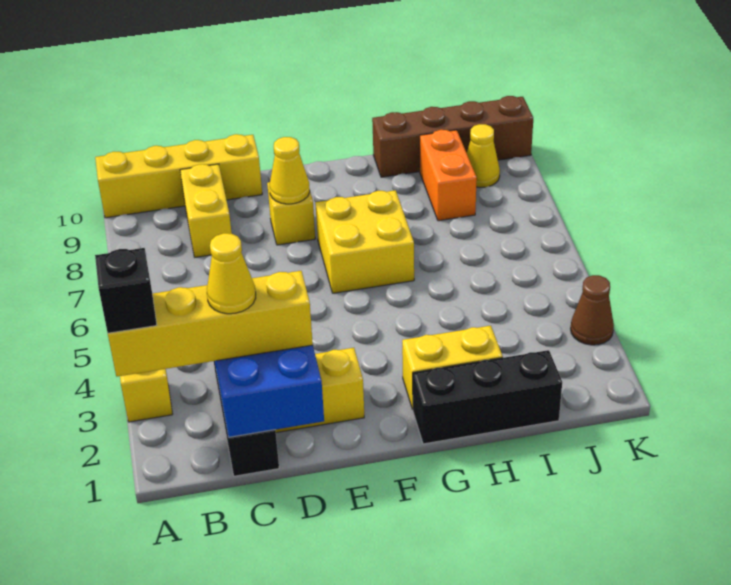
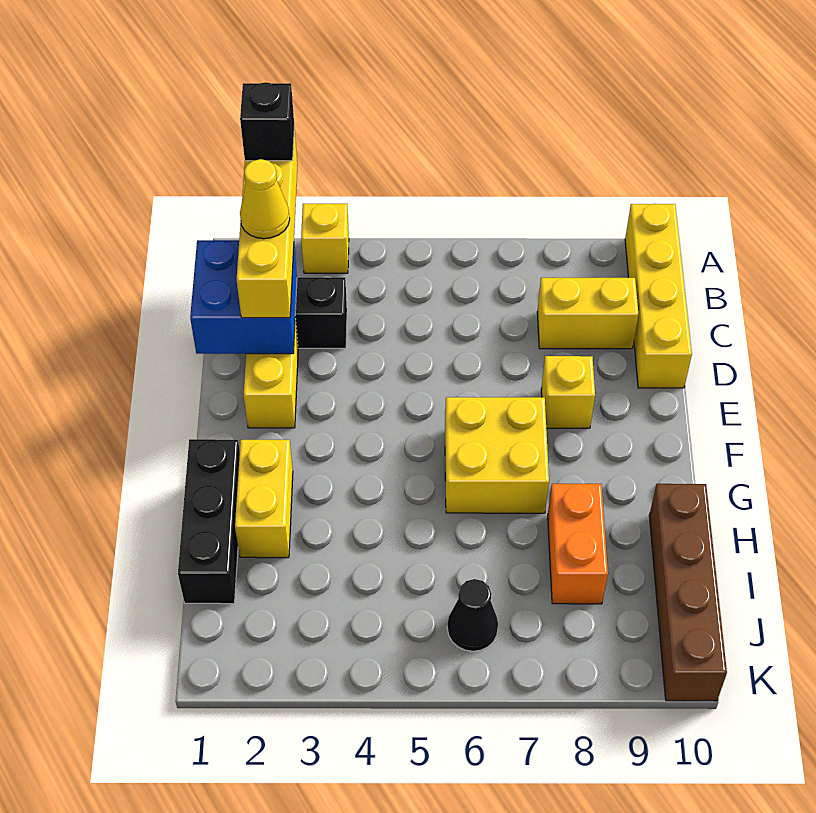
yellow cone E8 level 2 -> none
orange brick I8:I9 level 1 -> orange brick H8:I8 level 1
none -> black cone J6 level 1
yellow cone J9 level 1 -> none
brown cone K3 level 1 -> none

